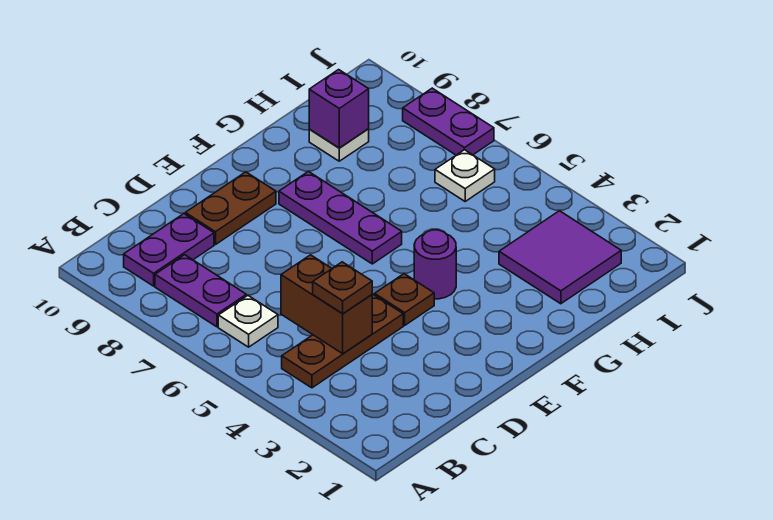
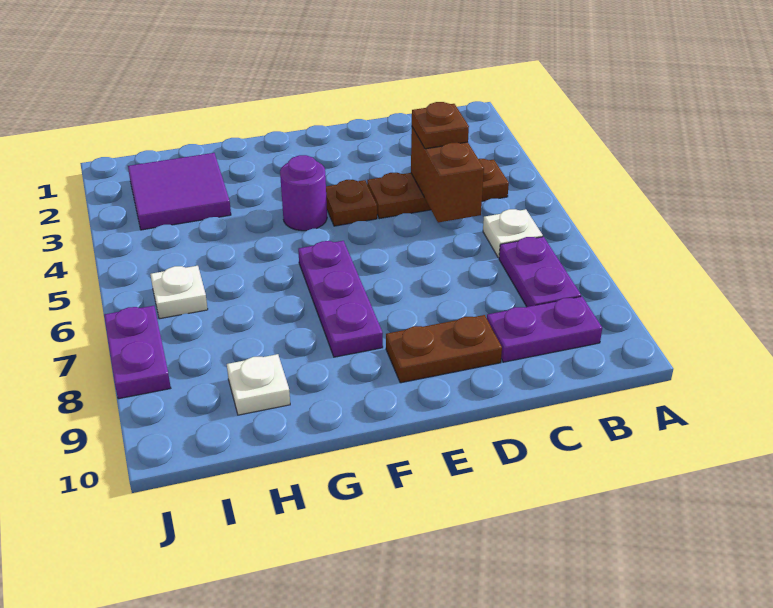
purple brick H9 level 2 -> none

